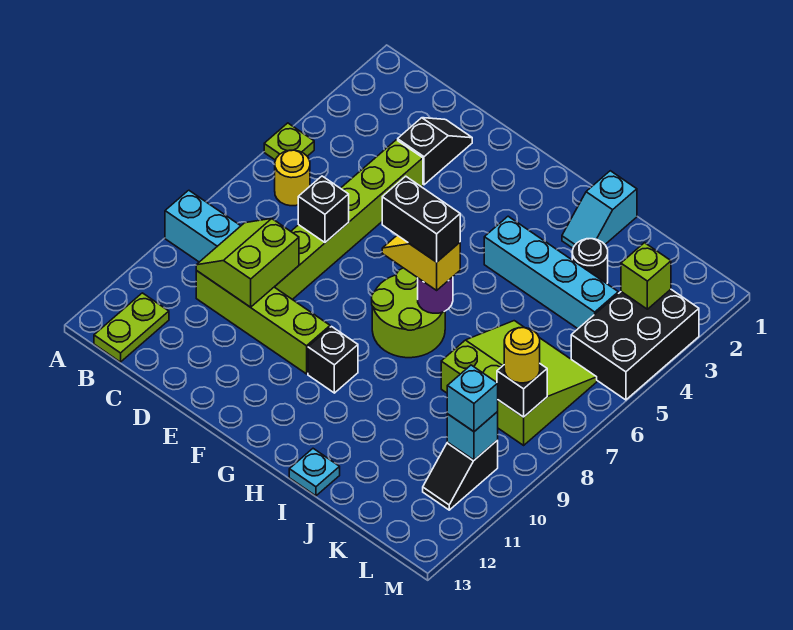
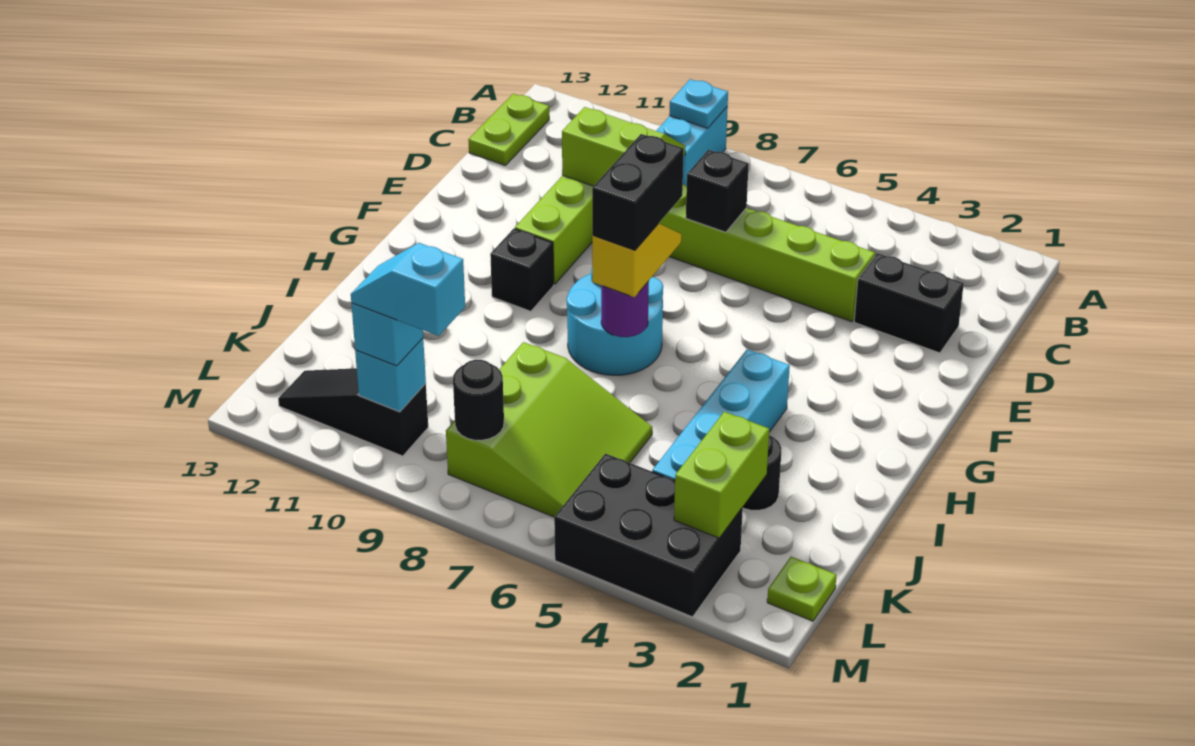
lime plate A5 level 1 -> lime plate L1 level 1
yellow round brick B6 level 1 -> none
lime plate B12:B13 level 1 -> lime plate B13:C13 level 1
black slope D2:D3 level 1 top 3 -> black brick D2:D3 level 1
lime round brick G7:H8 level 1 -> cyan round brick G7:H8 level 1
cyan slope I1:I2 level 1 top 1 -> cyan slope L9:L10 level 4 top 9
cyan plate I13 level 1 -> cyan plate A9 level 2
lime brick L3 level 2 -> lime brick K3:L3 level 2
black brick L8 level 2 -> black round brick L8 level 2
yellow round brick L8 level 3 -> none
black slope L10:L11 level 1 top 10 -> black slope L10:L12 level 1 top 10

